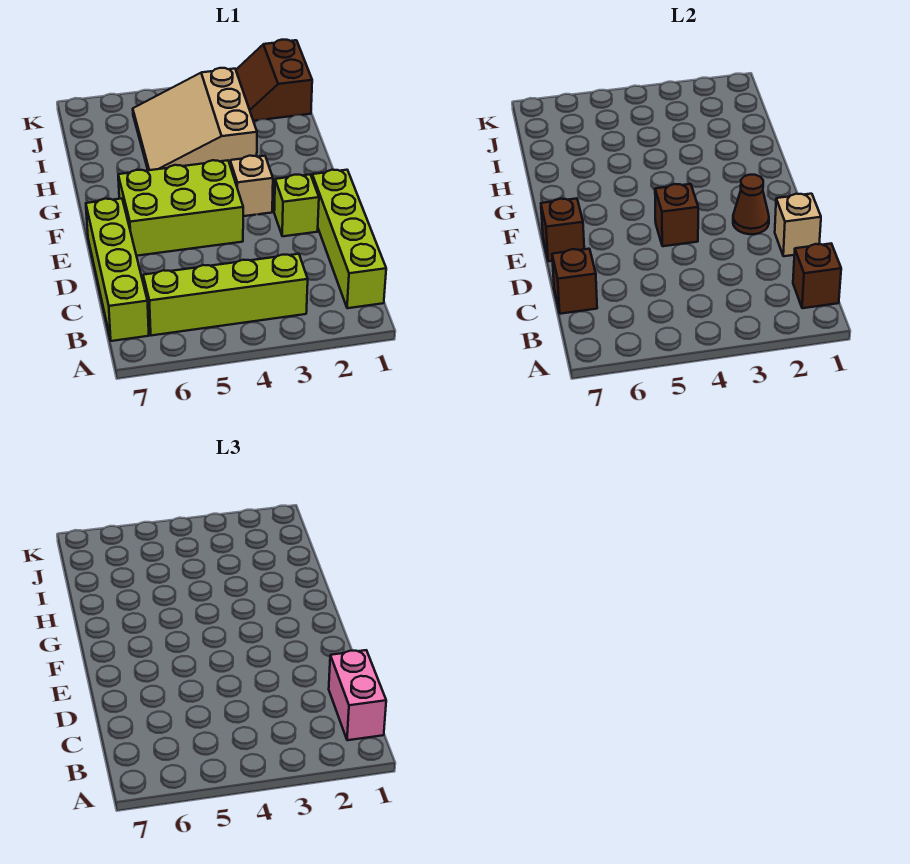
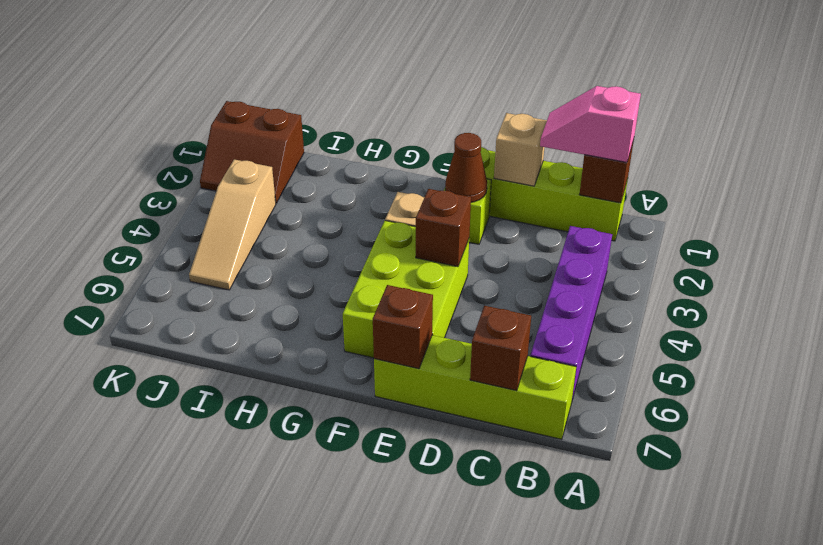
pink brick B1:C1 level 3 -> pink slope B1:C1 level 3 top B
lime brick B3:B6 level 1 -> purple brick B3:B6 level 1
tan slope H3:J5 level 1 top 3 -> tan slope J3:J5 level 1 top 3

